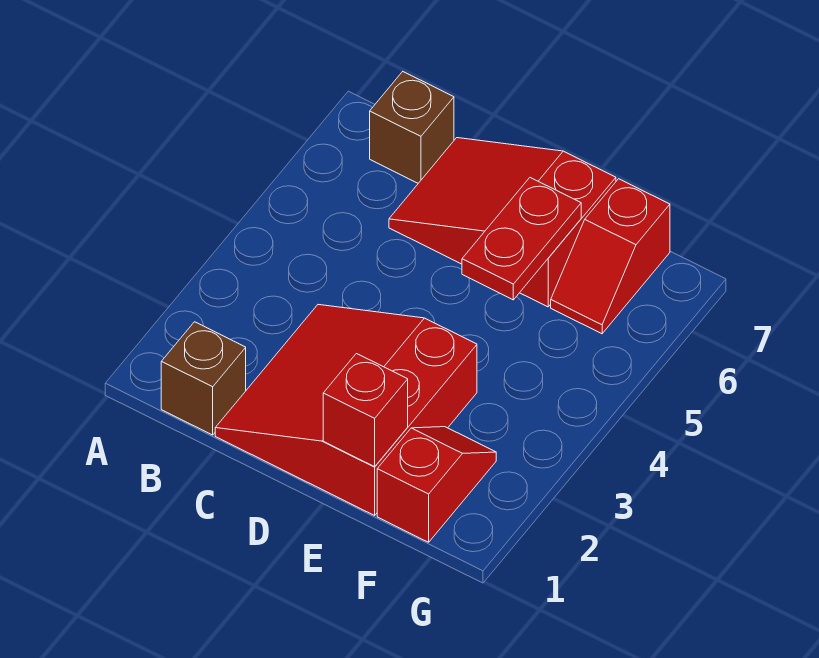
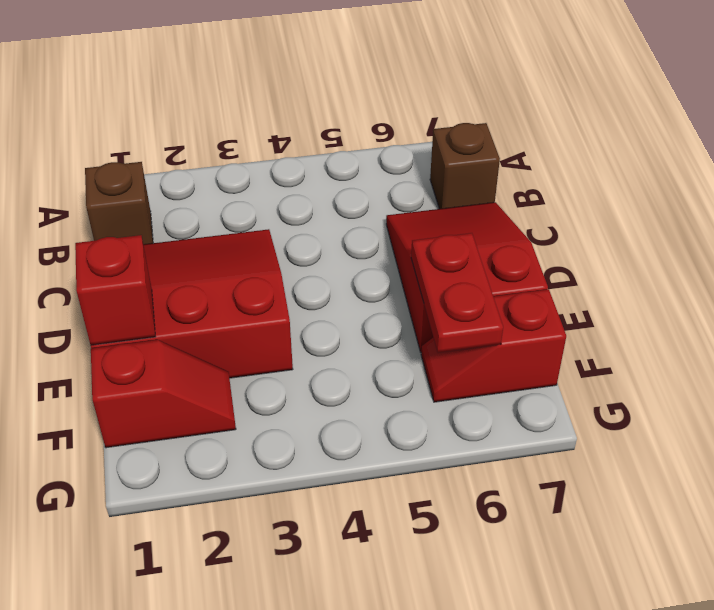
red plate E5:E6 level 2 -> red plate E6:F6 level 2

